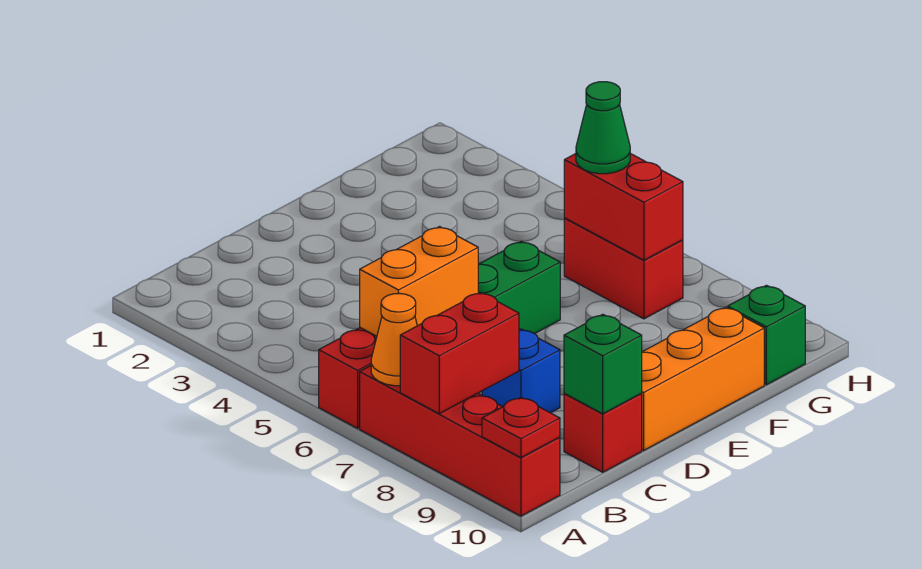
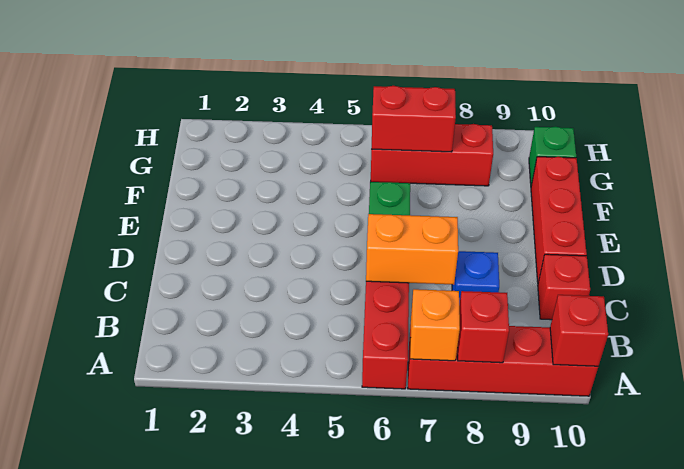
orange cone A7 level 2 -> orange brick A7 level 2
red brick A8:B8 level 2 -> red brick A8 level 2
red plate A10 level 2 -> red brick A10 level 2
orange brick B6:C6 level 2 -> orange brick C6:C7 level 2
green brick C10 level 2 -> none
orange brick D10:F10 level 1 -> red brick D10:F10 level 1
red brick G6:G7 level 1 -> red brick G6:G8 level 1
green cone G6 level 3 -> none

